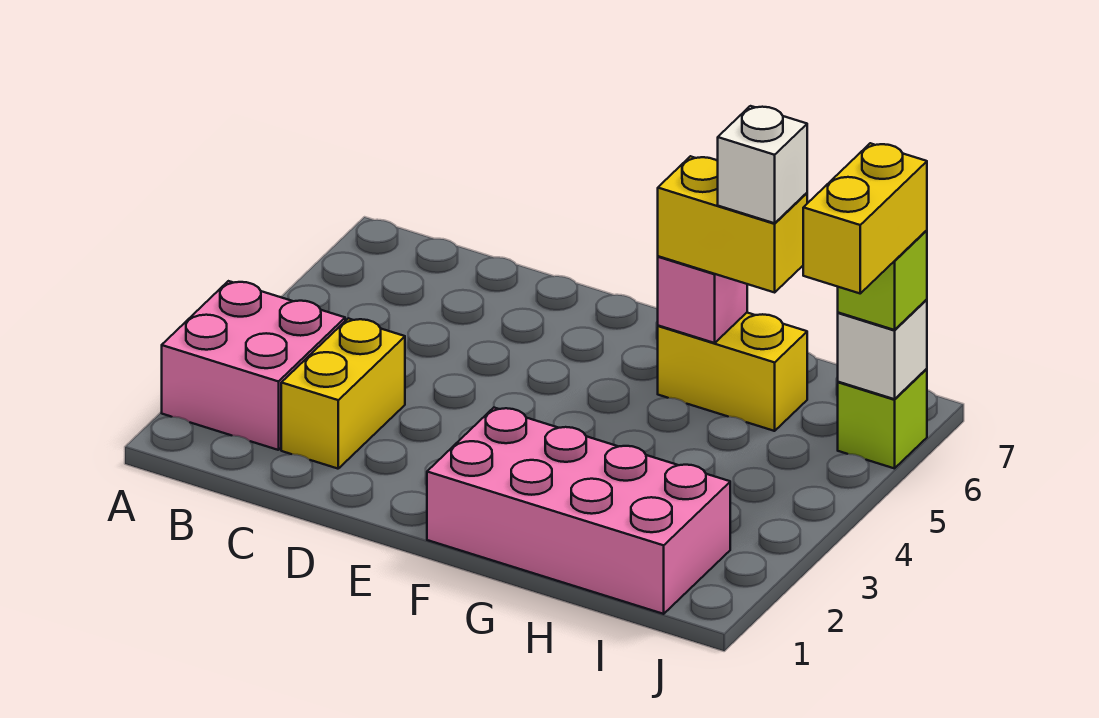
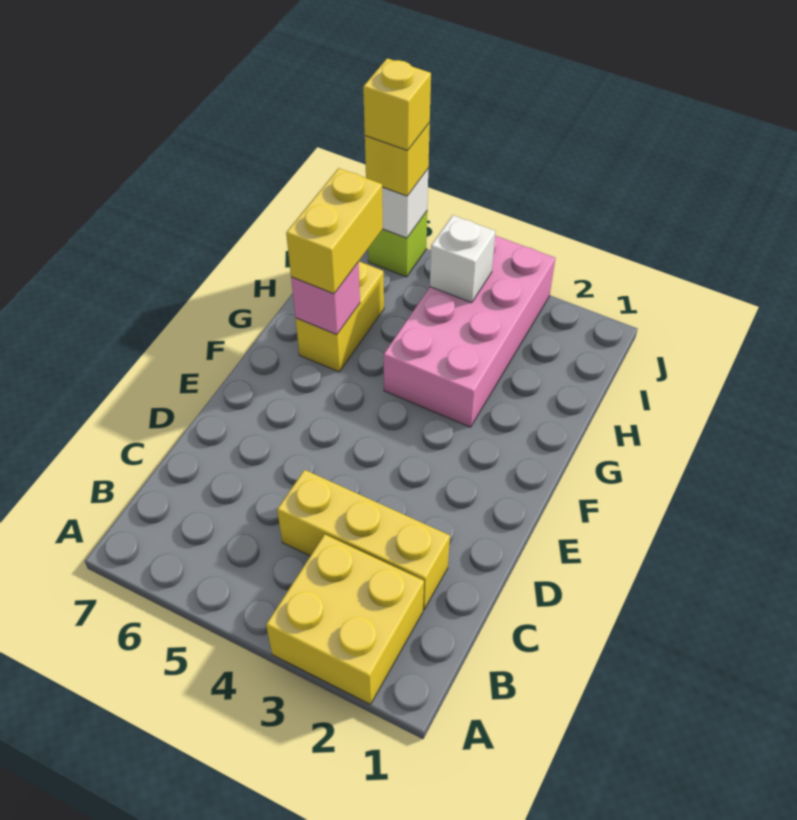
pink brick A2:B3 level 1 -> yellow brick A2:B3 level 1
yellow brick C2:C3 level 1 -> yellow brick C2:C4 level 1
pink brick F1:I2 level 1 -> pink brick G3:J4 level 1
white brick H6 level 4 -> white brick I4 level 2
yellow brick J5:J6 level 4 -> yellow brick J6 level 4
lime brick J6 level 3 -> yellow brick J6 level 3

